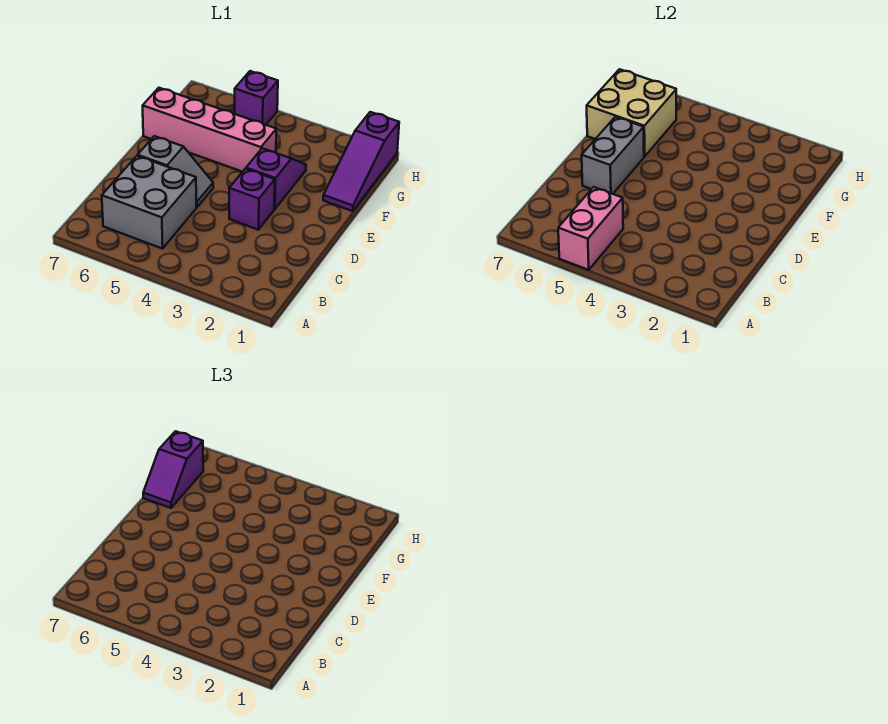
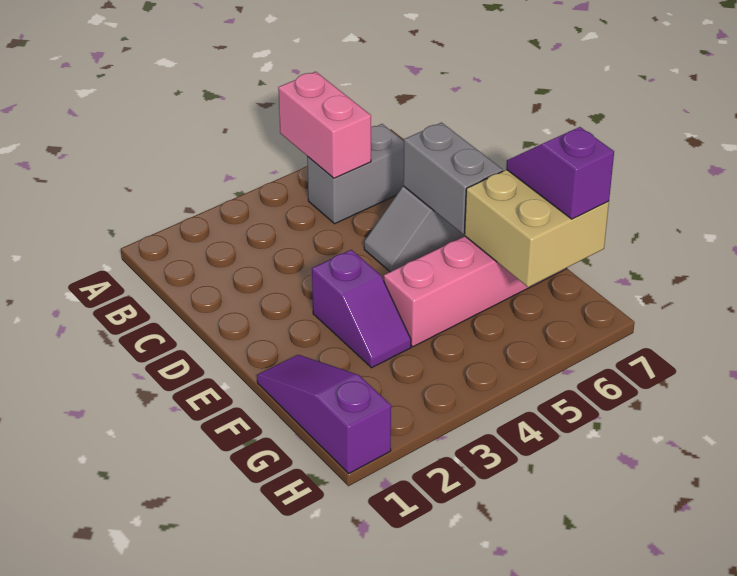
grey brick B5:C6 level 1 -> grey brick B5:B6 level 1
purple brick D3 level 1 -> none
purple brick H5 level 1 -> none

